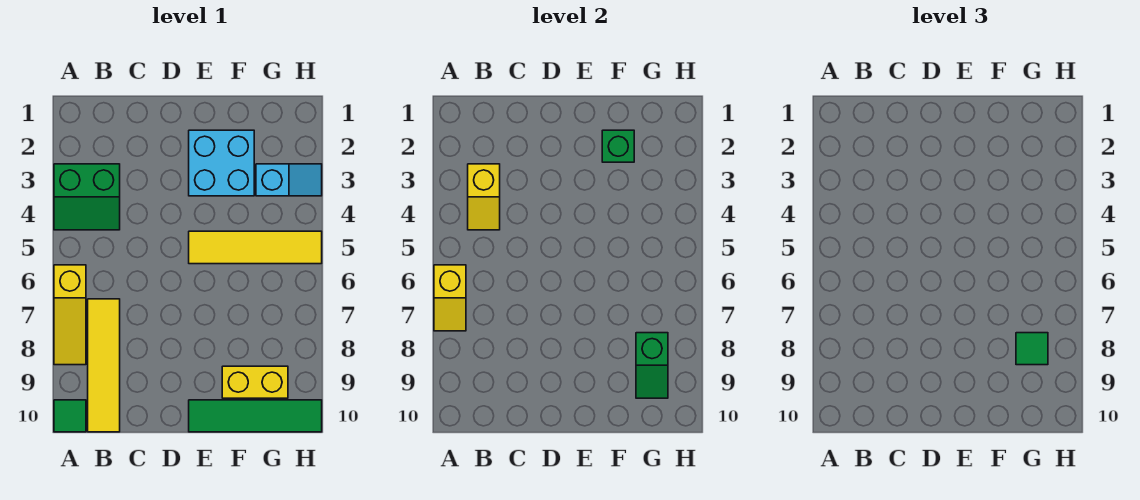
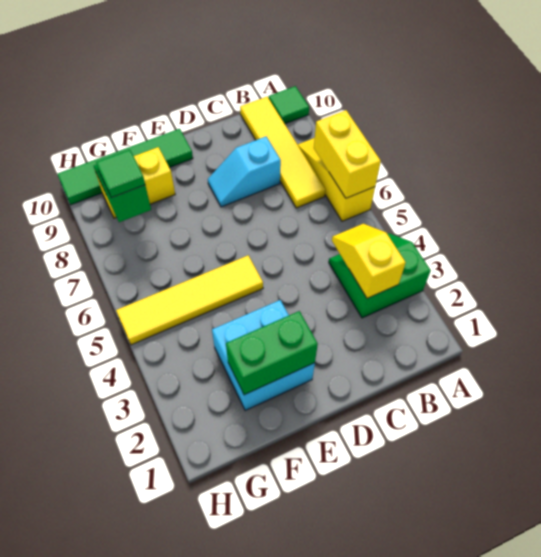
yellow slope A6:A7 level 2 top 6 -> yellow brick A6:A7 level 2
green brick F2 level 2 -> green brick E2:F2 level 2
cyan slope G3:H3 level 1 top G -> cyan slope C8:D8 level 1 top C

